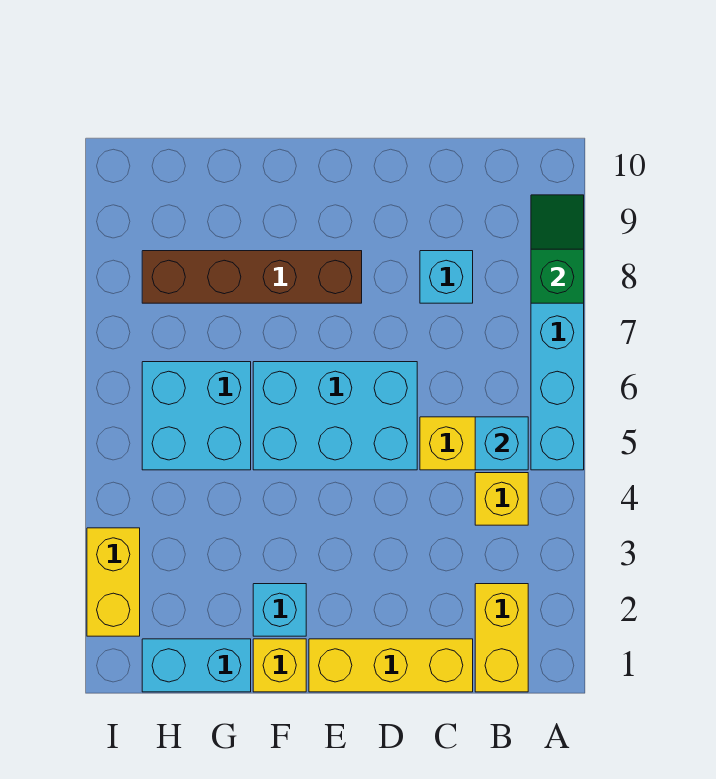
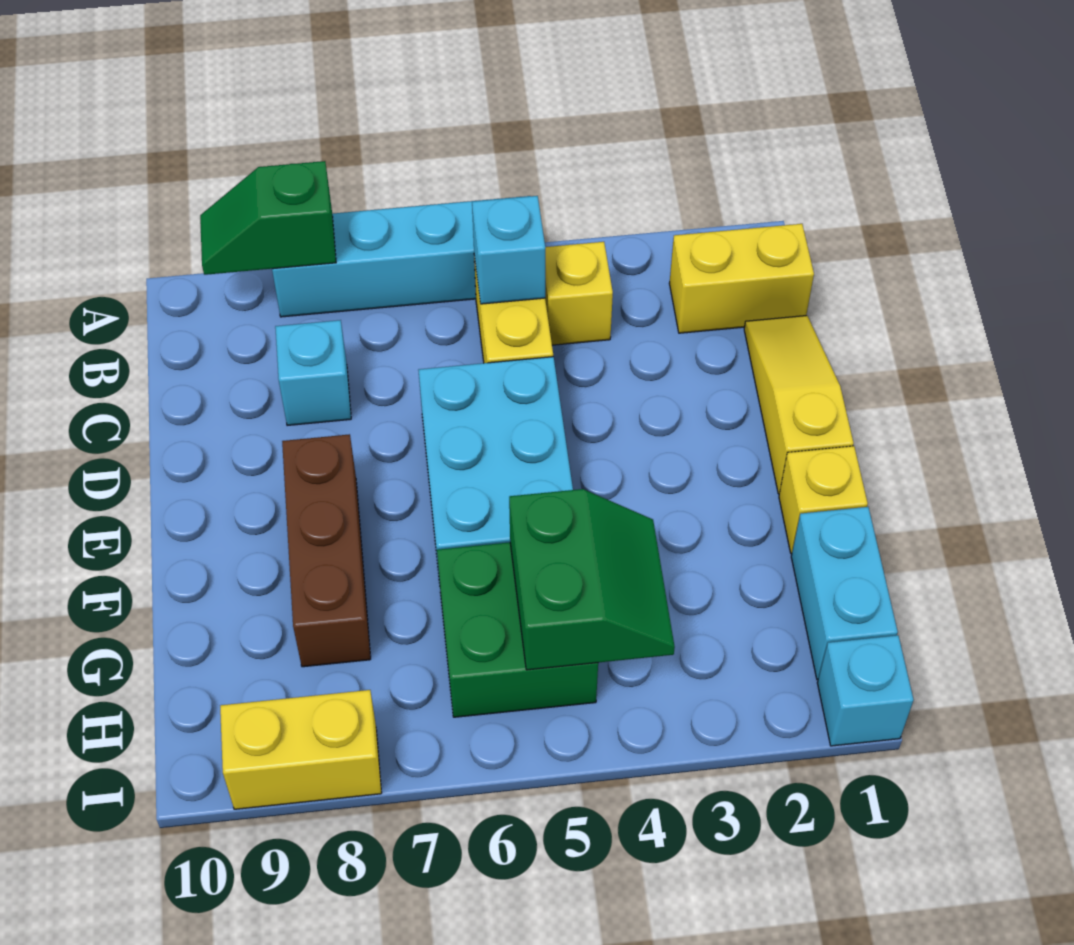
yellow brick C1:E1 level 1 -> yellow slope C1:E1 level 1 top E
brown brick E8:H8 level 1 -> brown brick E8:G8 level 1
cyan brick F2 level 1 -> cyan brick I1 level 1
none -> green slope G4:H5 level 2 top 5
cyan brick G5:H6 level 1 -> green brick G5:H6 level 1
yellow brick I2:I3 level 1 -> yellow brick I8:I9 level 1

